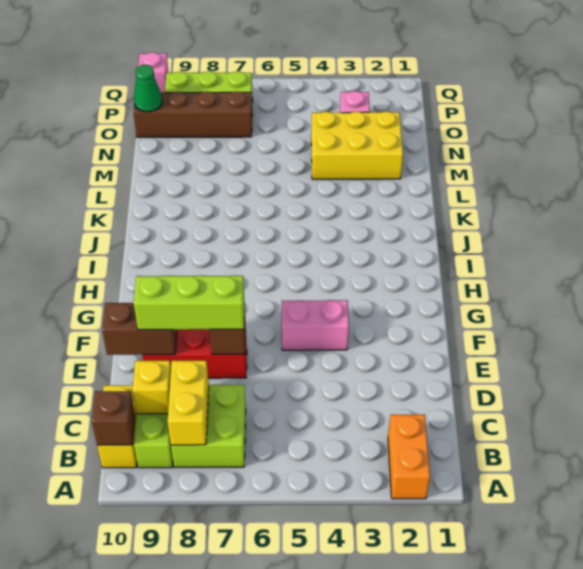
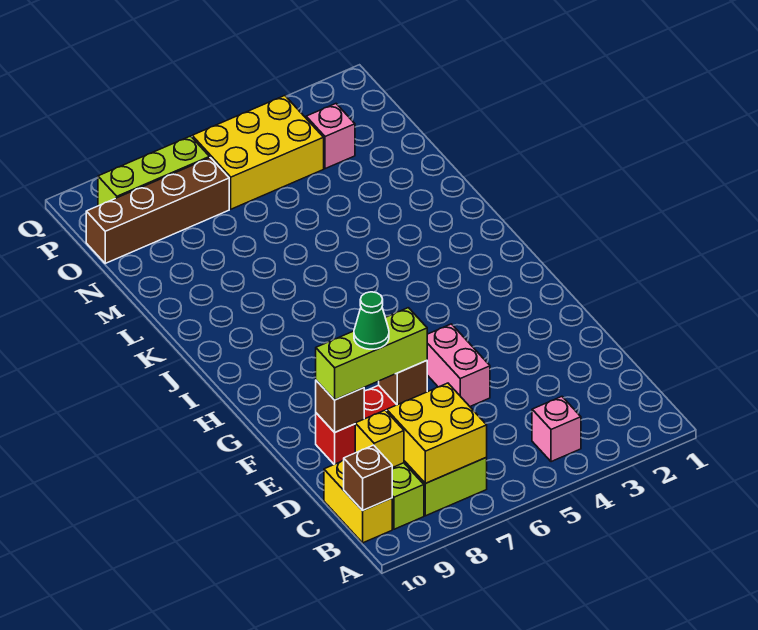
orange brick A2:B2 level 1 -> none
yellow brick B8:C8 level 2 -> yellow brick B7:C8 level 2
brown brick E9:E10 level 2 -> brown brick E9 level 2
pink brick F4:F5 level 1 -> pink brick E5:F5 level 1
yellow brick M2:N4 level 1 -> yellow brick O4:P6 level 1
green cone O10 level 2 -> green cone E8 level 4
pink brick Q10 level 1 -> pink brick B4 level 1

